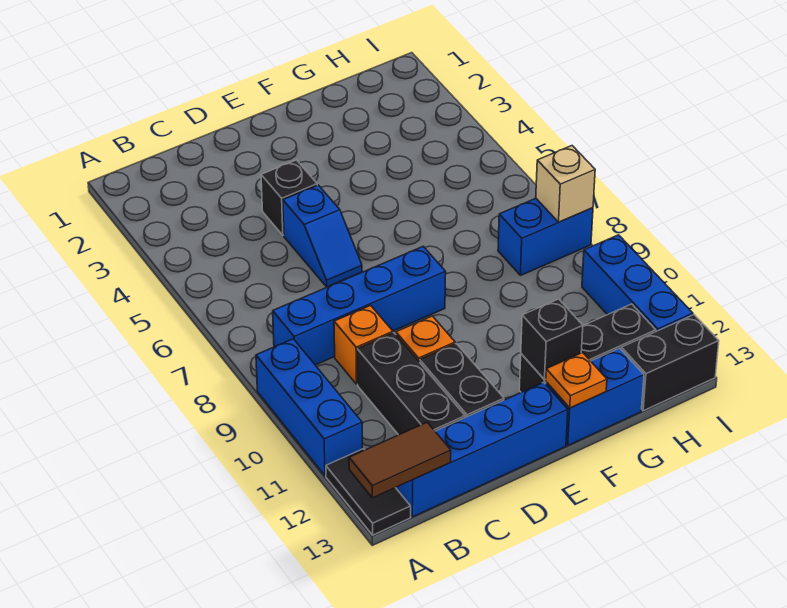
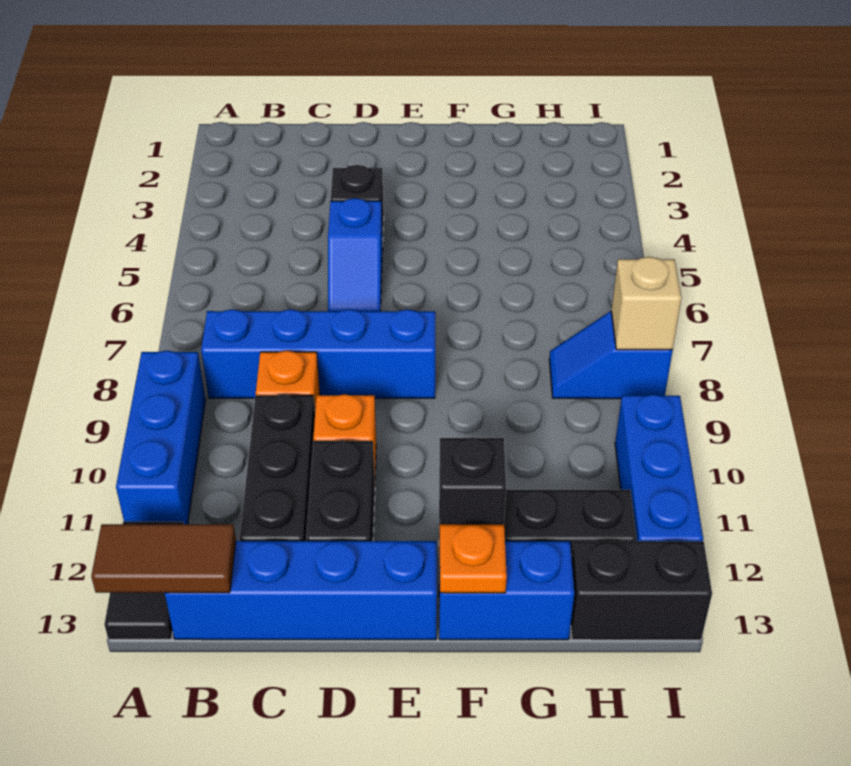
blue brick H8:I8 level 1 -> blue slope H8:I8 level 1 top I

